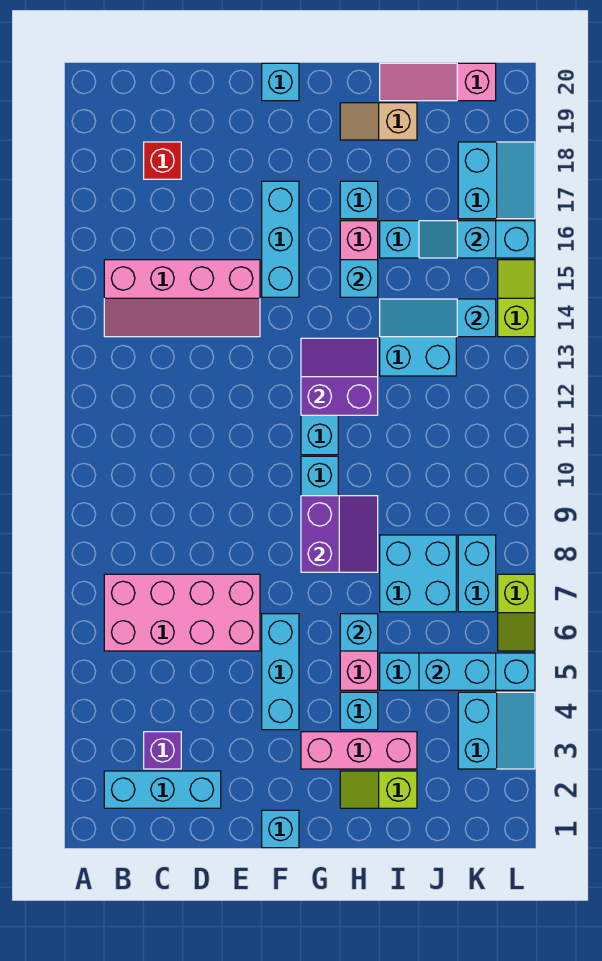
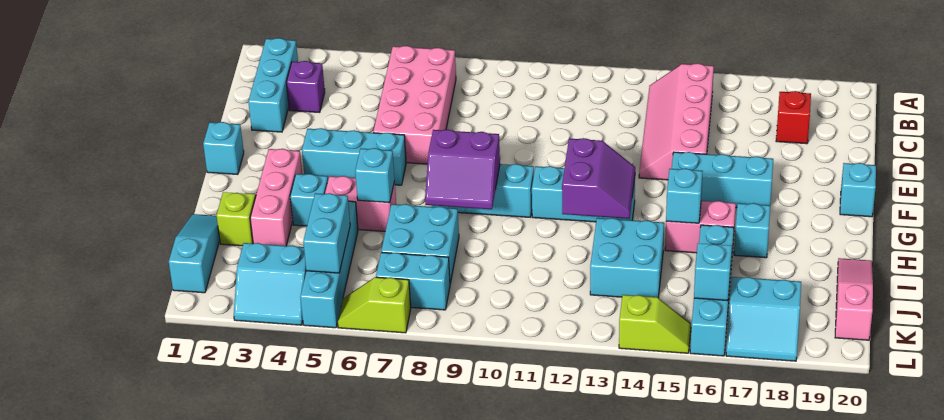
tan slope H19:I19 level 1 top I -> none
cyan slope I14:K14 level 2 top K -> cyan slope I1:K1 level 1 top K

